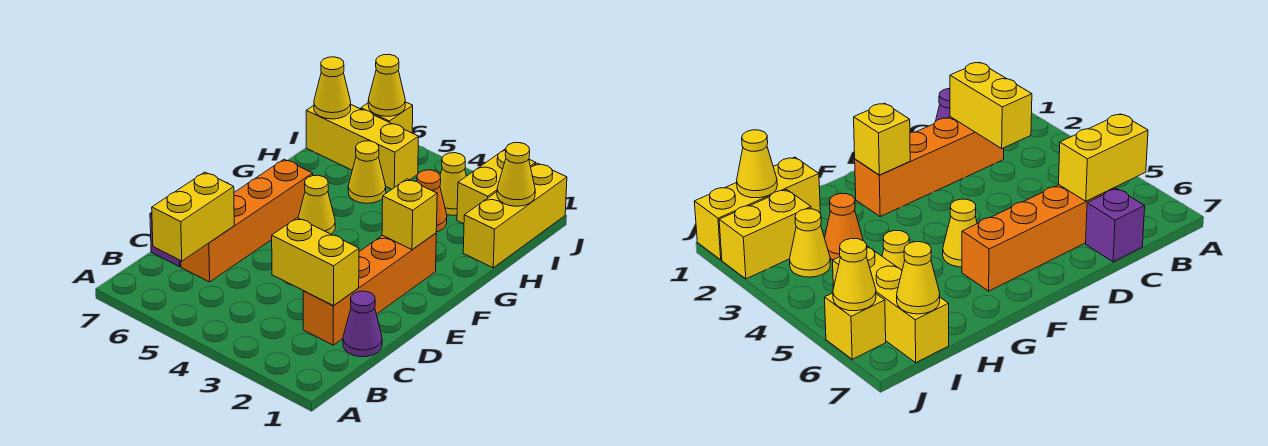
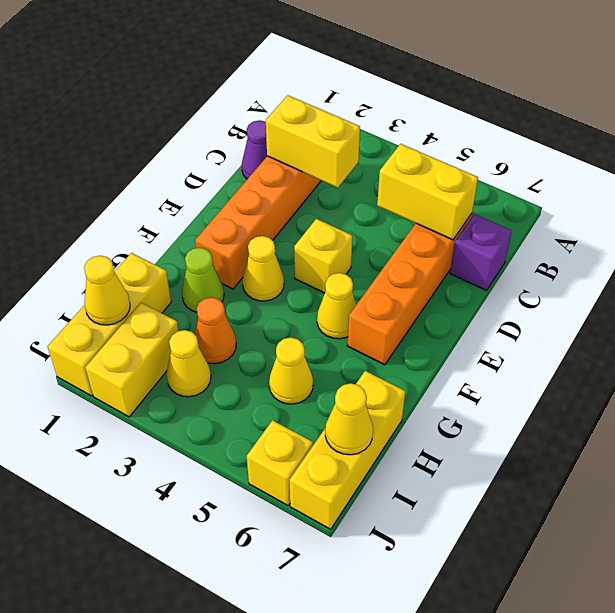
yellow brick B6:C6 level 2 -> yellow brick C5:C6 level 2
yellow brick F2 level 2 -> yellow brick E4 level 1
none -> lime cone G2 level 1
yellow brick I5:I7 level 1 -> yellow brick H7:J7 level 1
yellow cone J6 level 2 -> yellow cone F3 level 1

